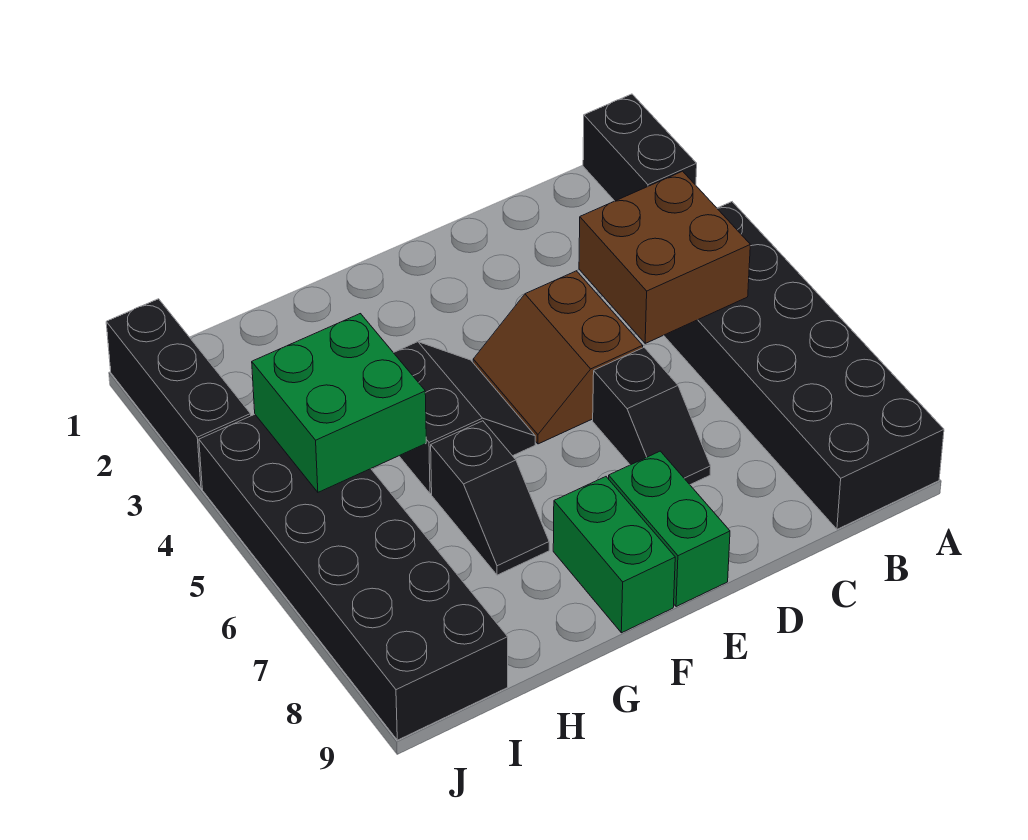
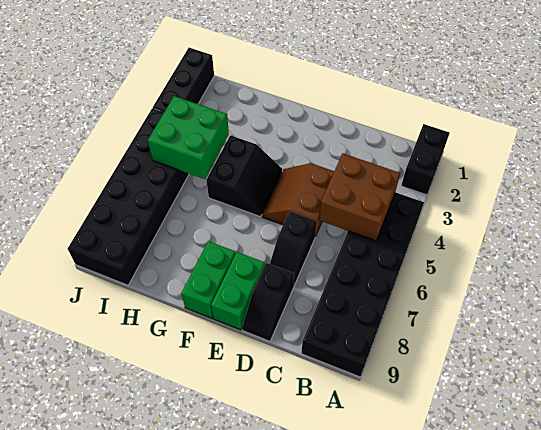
black slope G6:G7 level 1 top 6 -> black slope D8:D9 level 1 top 8

